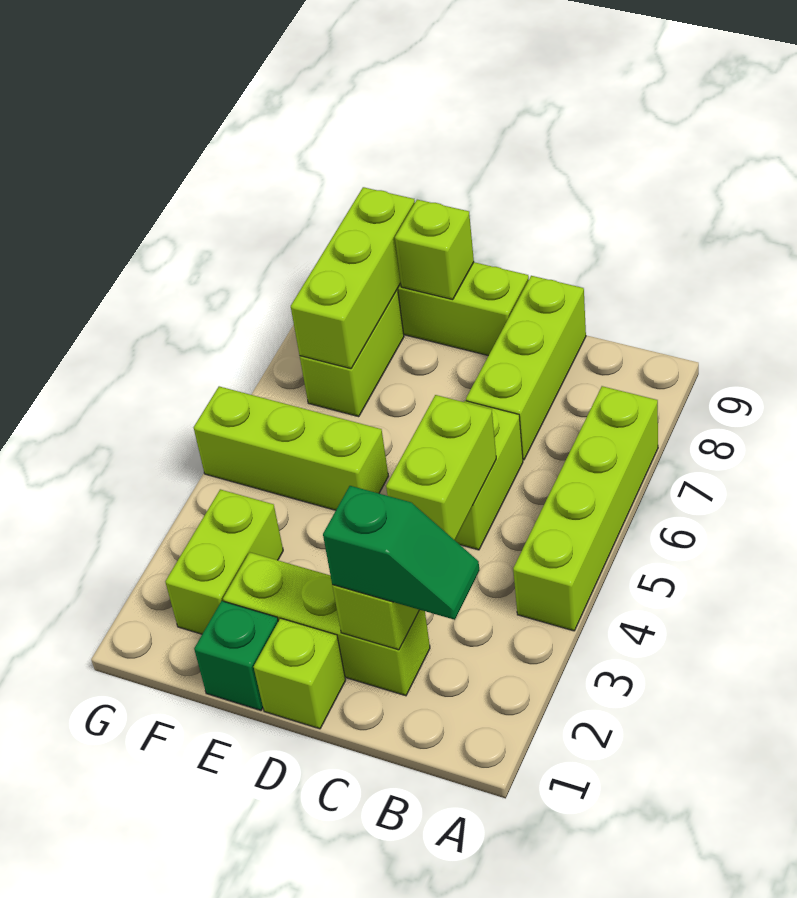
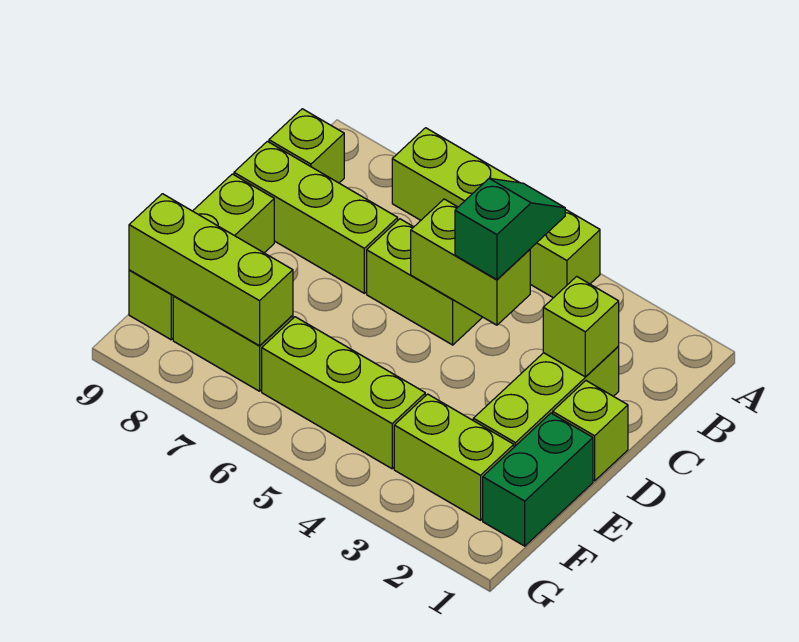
green slope B2:C2 level 3 top C -> green slope B4:C4 level 3 top C
green brick E1 level 1 -> green brick E1:F1 level 1
lime brick E5:G5 level 1 -> lime brick F4:F6 level 1
lime brick E9 level 2 -> lime brick B9 level 1

